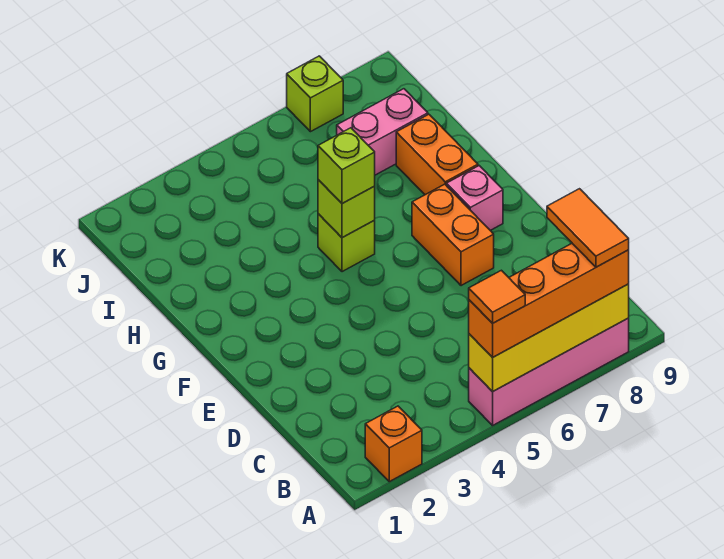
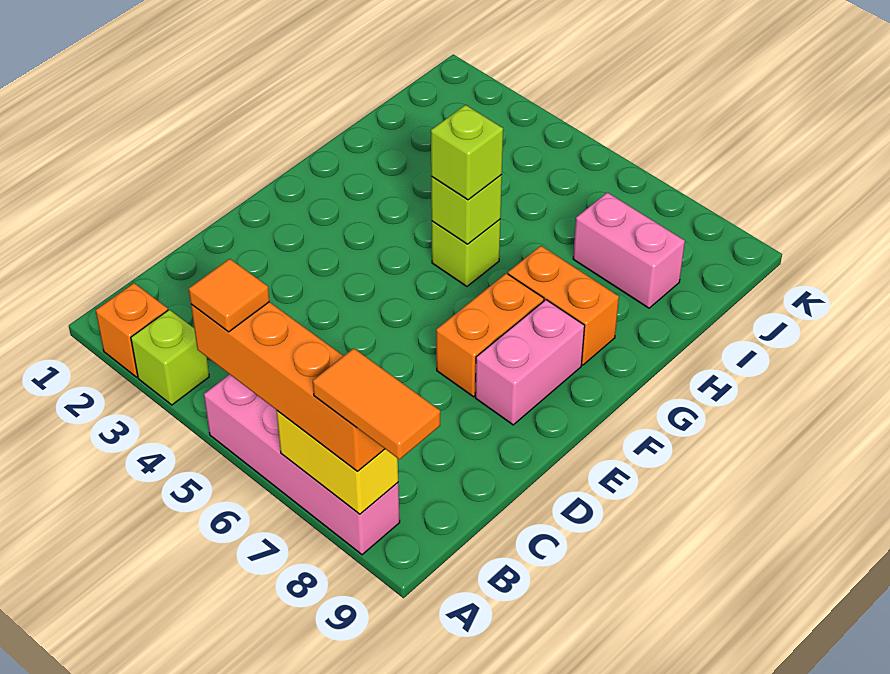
yellow brick A5:A8 level 2 -> yellow brick A7:A8 level 2
orange tile A8:B8 level 4 -> orange tile A8:A9 level 4
pink brick F8 level 1 -> pink brick E8:F8 level 1
orange brick G8:H8 level 1 -> orange brick G7:G8 level 1
lime brick K7 level 1 -> lime brick A3 level 1

